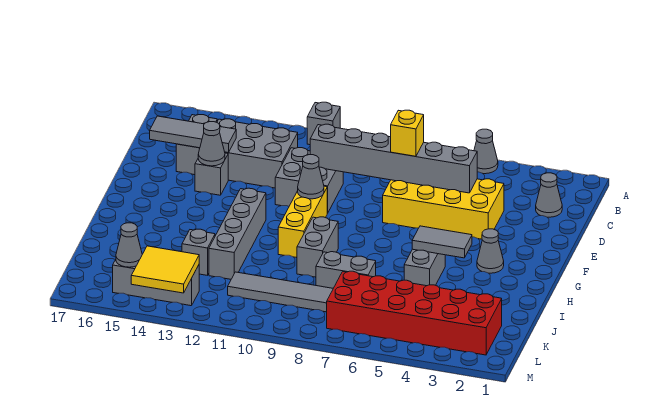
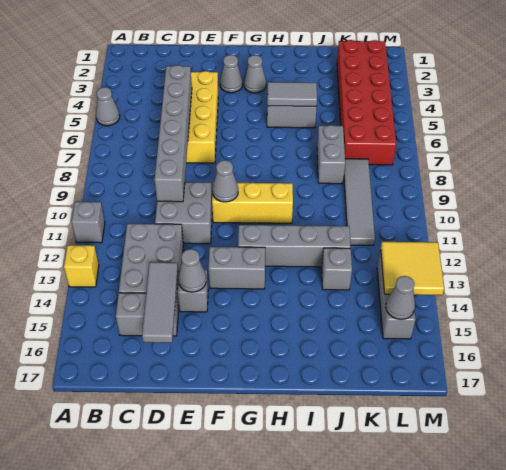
grey cone C2 level 1 -> grey cone F3 level 1
yellow brick D7 level 3 -> yellow brick A13 level 1
grey tile H4:H5 level 2 -> grey tile H5:I5 level 2
grey brick H9:I9 level 1 -> grey brick F13:G13 level 1

